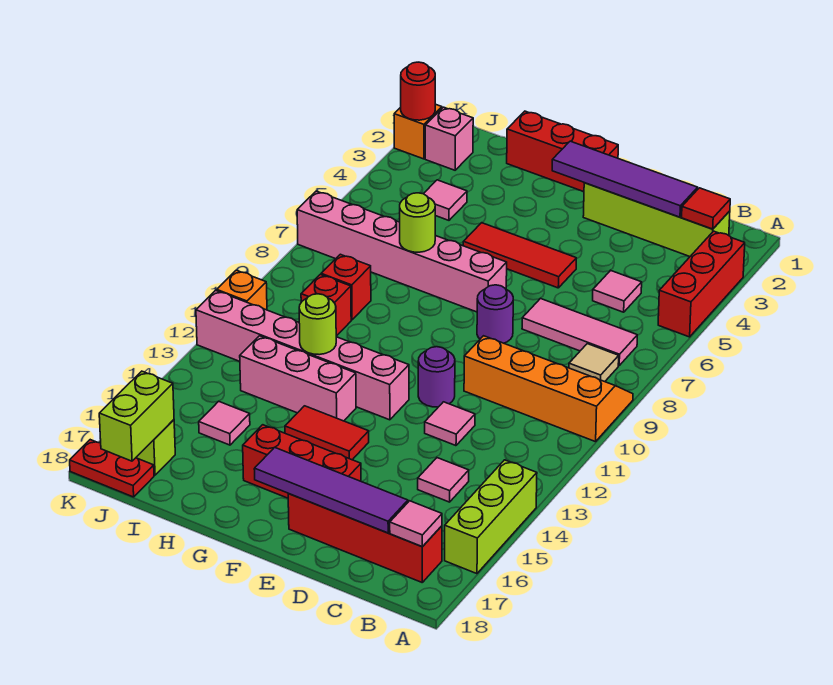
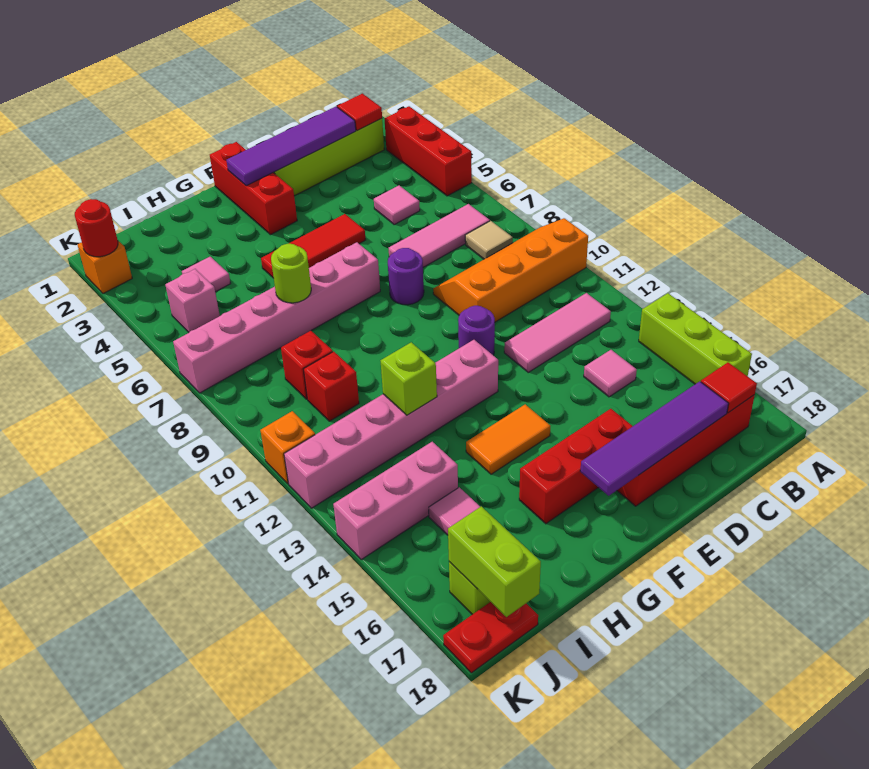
pink tile B17 level 2 -> red tile B17 level 2
pink tile D12 level 1 -> pink tile B12:D12 level 1
red brick F1:H1 level 1 -> red brick F1:F3 level 1
red tile F14:G14 level 1 -> orange tile F14:G14 level 1
pink brick G13:I13 level 1 -> pink brick I14:K14 level 1
lime round brick H12 level 2 -> lime brick H12 level 2
pink brick J2 level 1 -> pink brick J5 level 1

